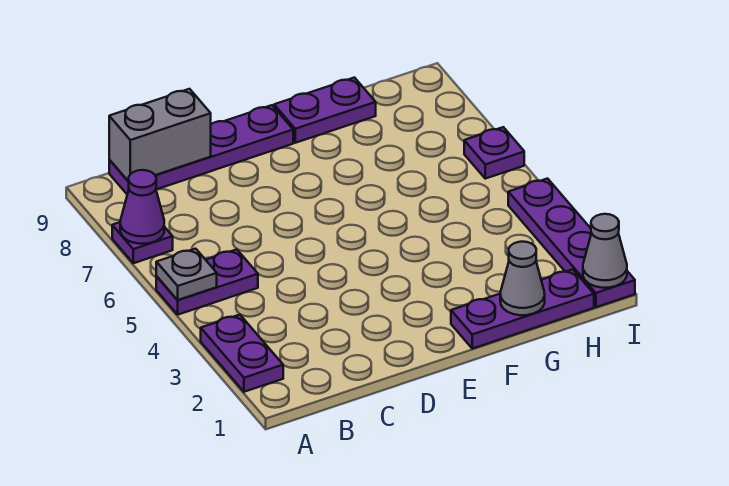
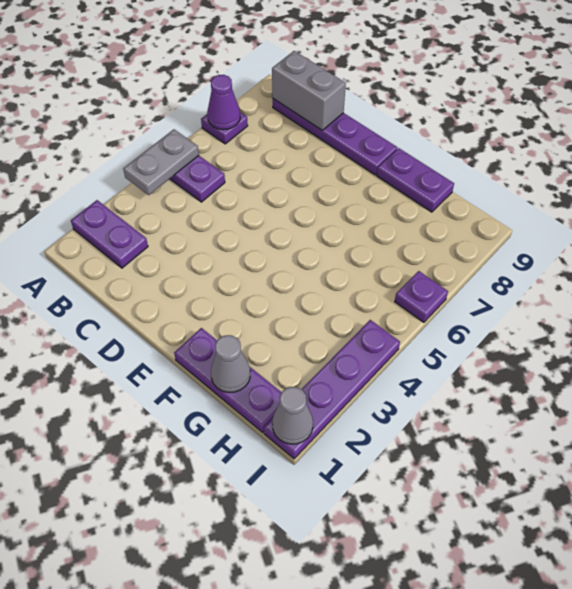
purple plate A2:A3 level 1 -> purple plate A2:B2 level 1
grey plate A5 level 2 -> grey plate A4:A5 level 2

